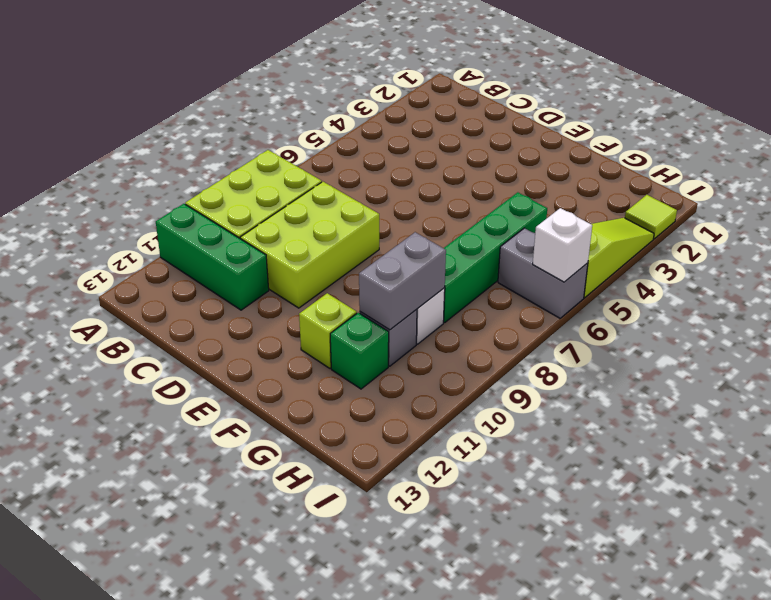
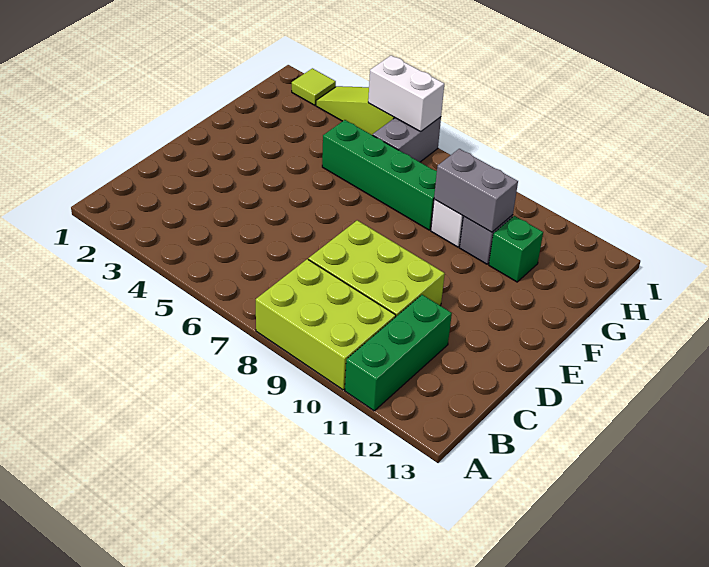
lime brick F11 level 1 -> none
white brick I6 level 2 -> white brick I5:I6 level 2

